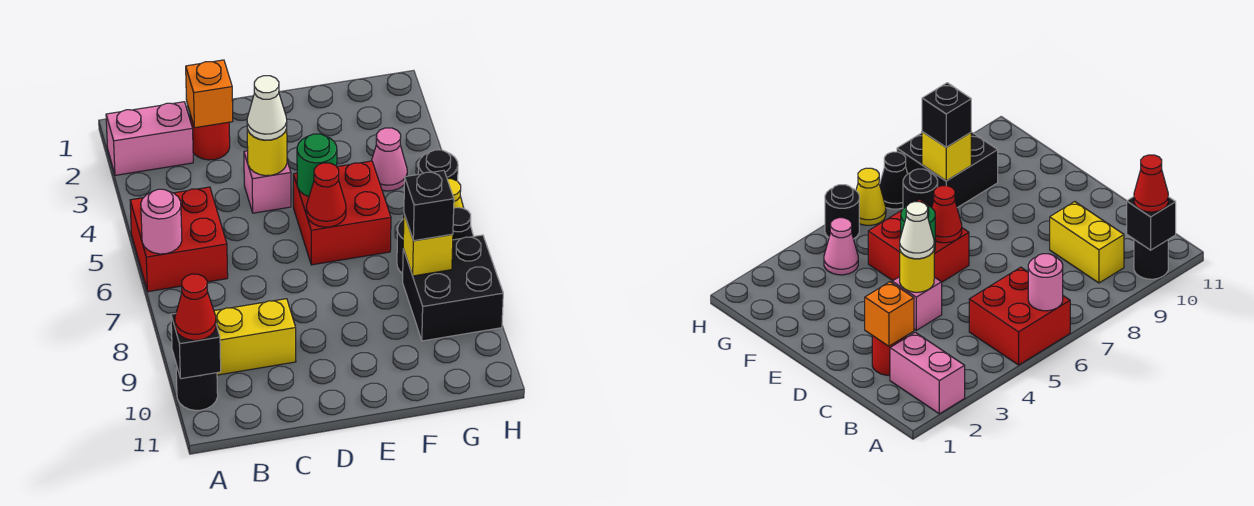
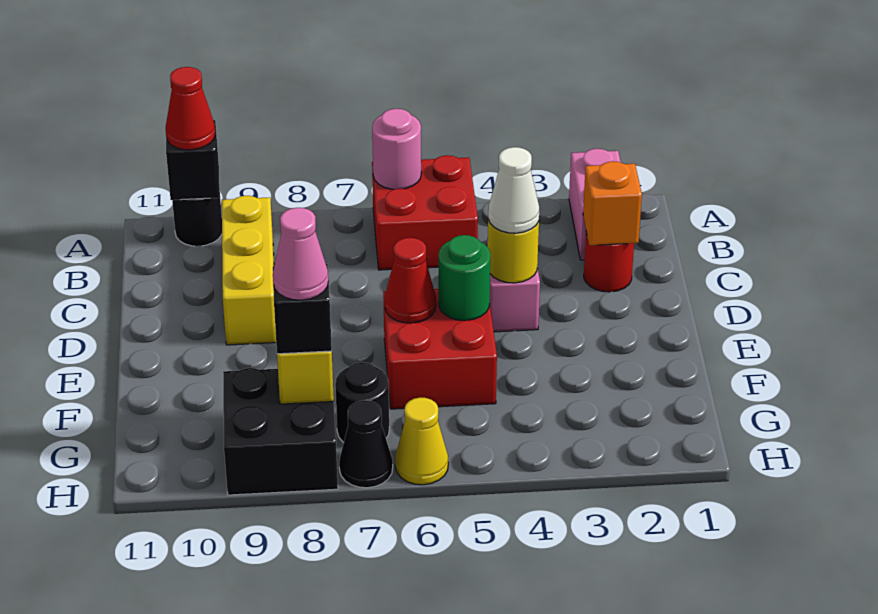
yellow brick B9:C9 level 1 -> yellow brick B9:D9 level 1
pink cone G4 level 1 -> pink cone G8 level 4
black round brick H5 level 1 -> none

